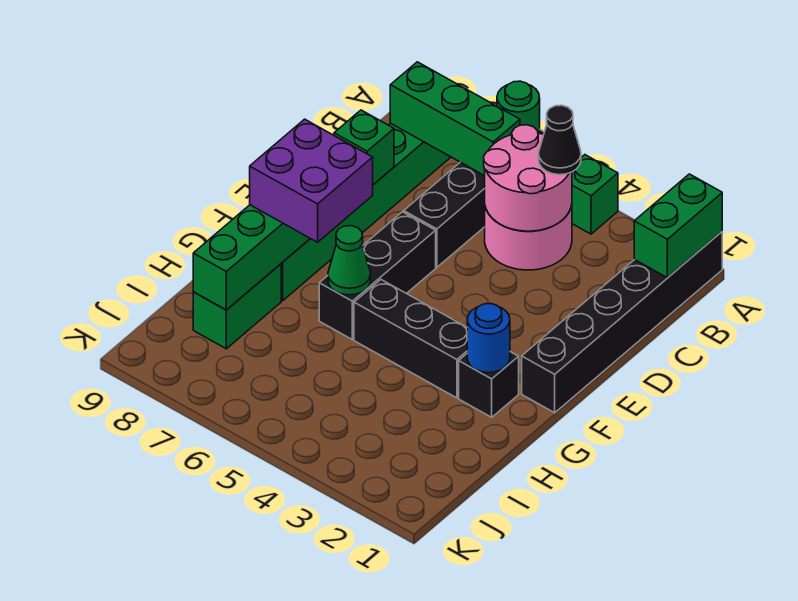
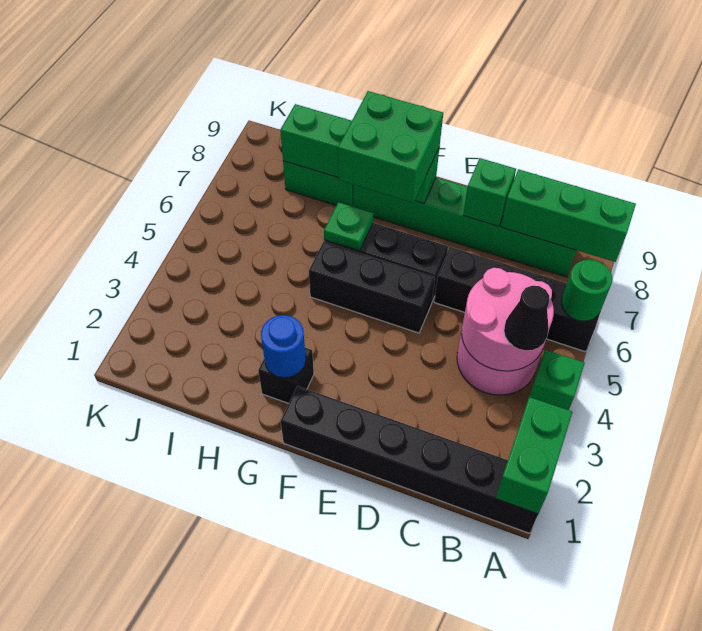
green brick A1:B1 level 2 -> green brick A1:A2 level 2
green brick B6:B8 level 2 -> green brick A8:C8 level 2
purple brick F7:G8 level 3 -> green brick F7:G8 level 3
black brick G3:G5 level 1 -> black brick E5:G5 level 1
green cone G6 level 2 -> green plate G6 level 2

